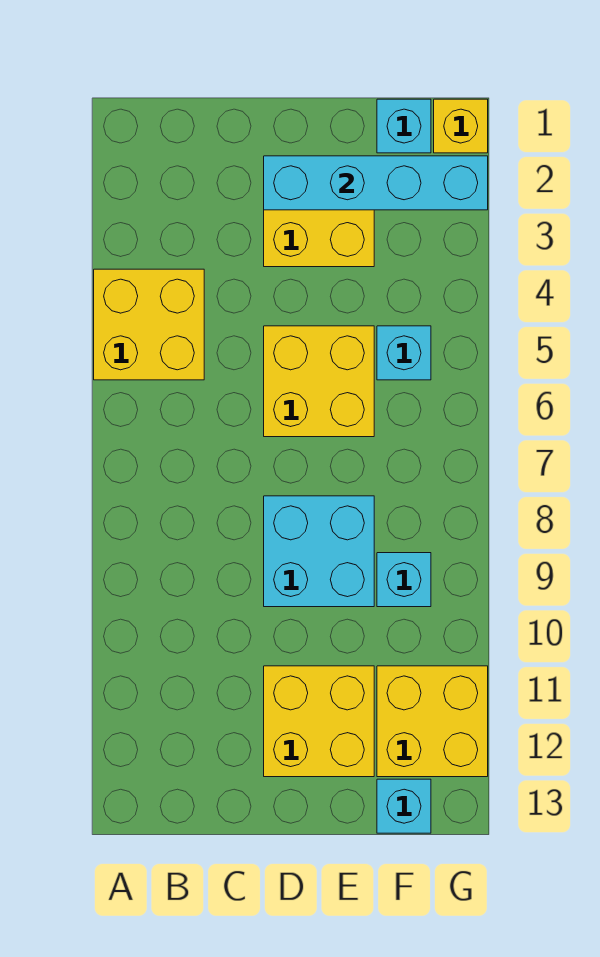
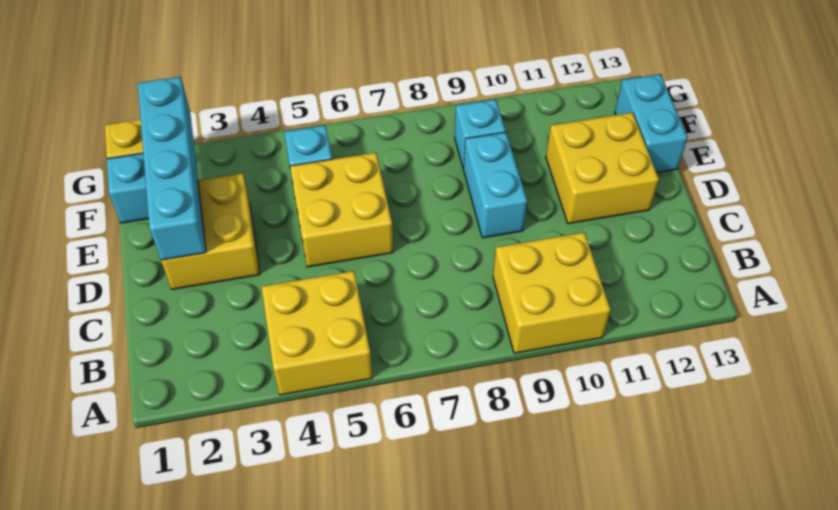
cyan brick D8:E9 level 1 -> cyan brick D9:E9 level 1
yellow brick F11:G12 level 1 -> yellow brick A9:B10 level 1
cyan brick F13 level 1 -> cyan brick E13:F13 level 1

